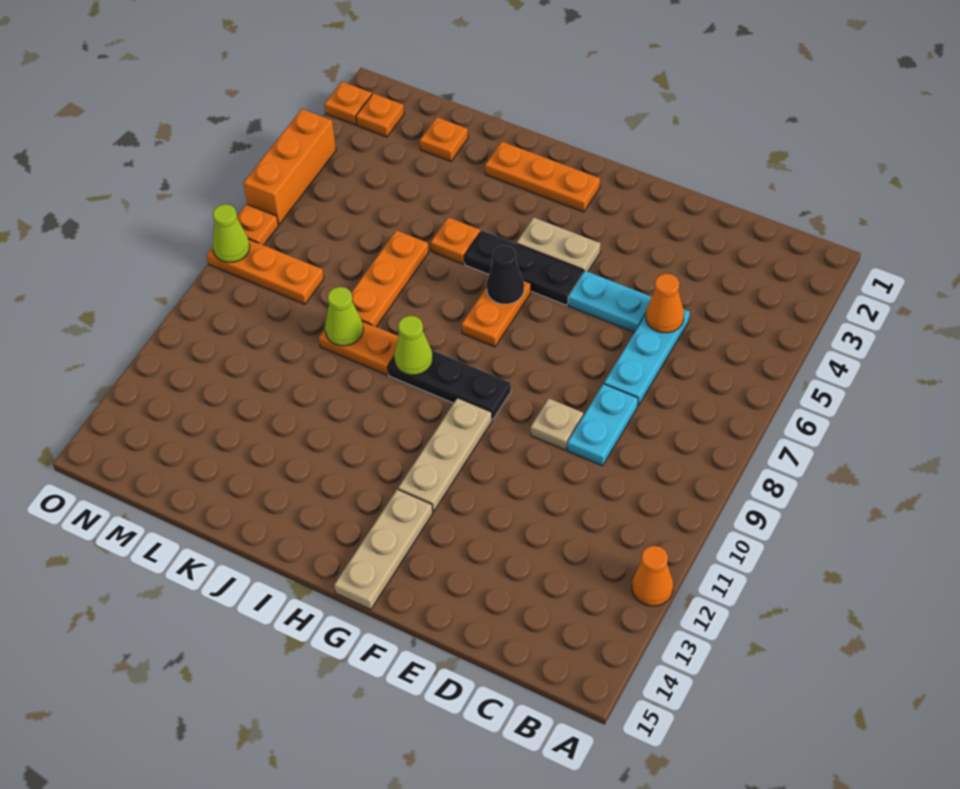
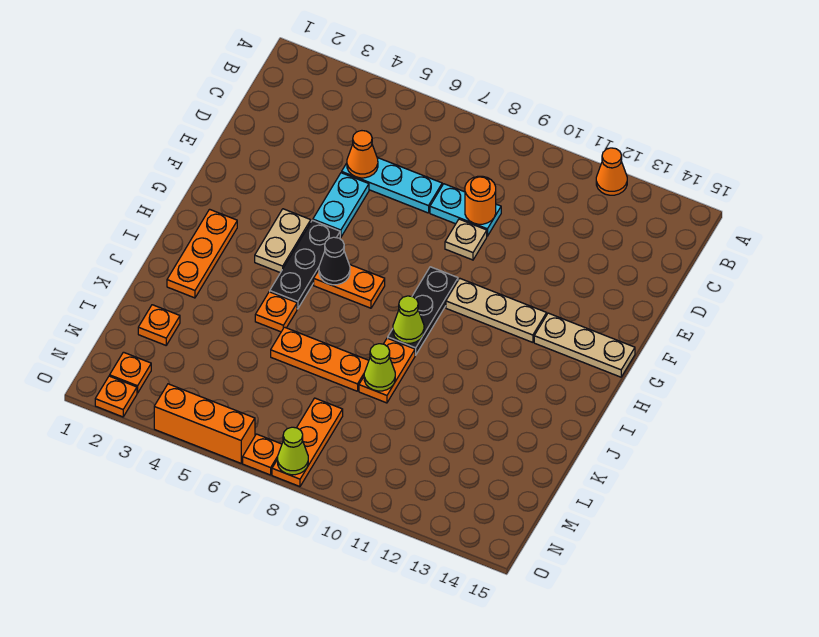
none -> orange round brick D9 level 2

